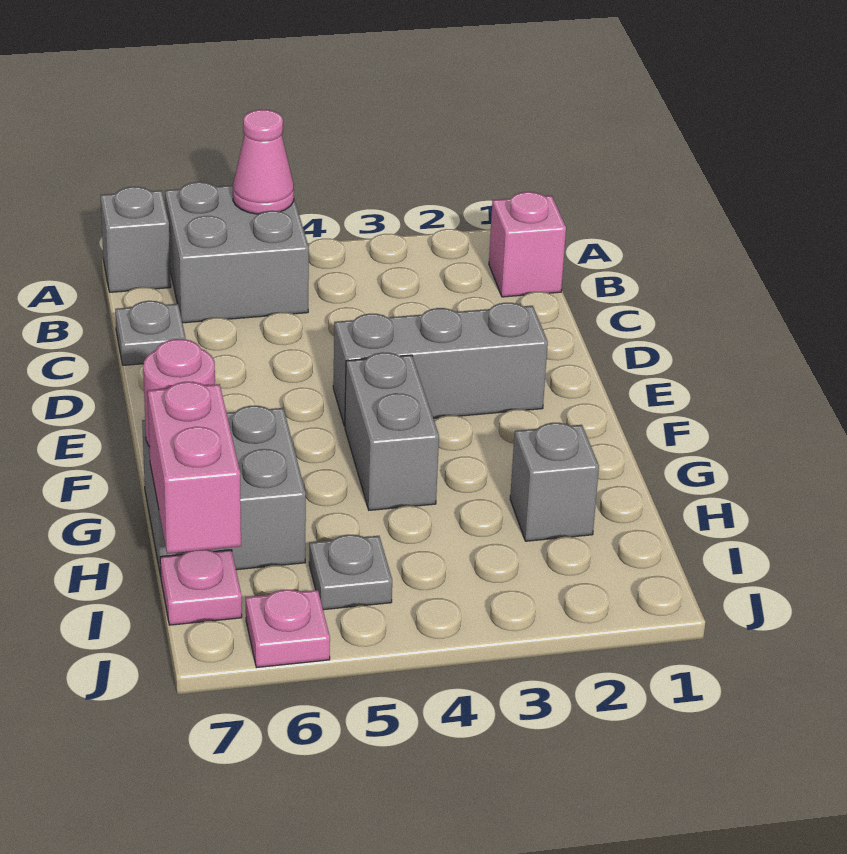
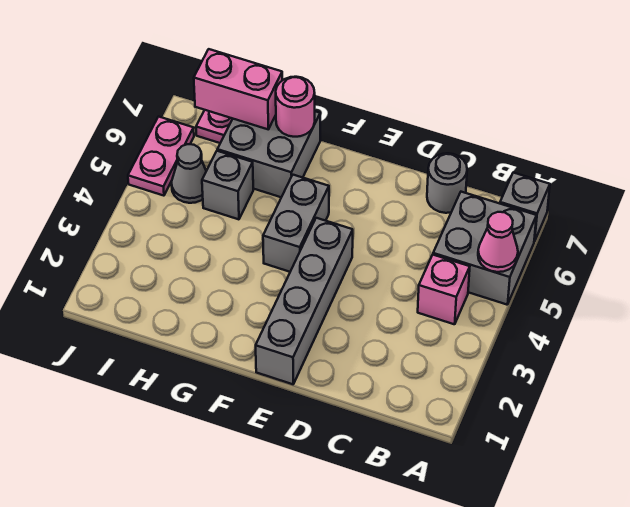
pink brick B1 level 1 -> pink brick B4 level 1
grey plate C7 level 1 -> grey round brick C7 level 1
grey brick E2:E4 level 1 -> grey brick E1:E4 level 1
grey brick F4:G4 level 1 -> grey brick F4:F5 level 1
grey brick H2 level 1 -> grey brick H5 level 1
grey plate I5 level 1 -> grey cone I5 level 1
pink plate J6 level 1 -> pink plate J5:J6 level 1

